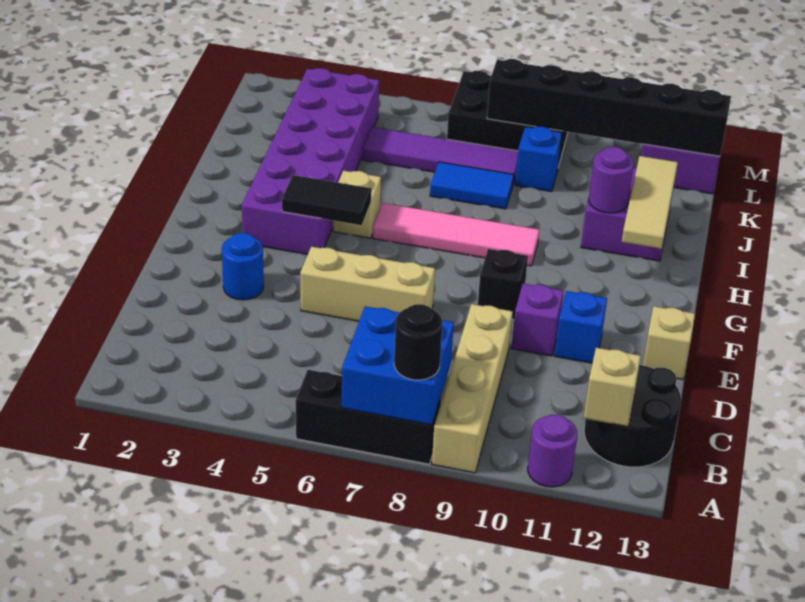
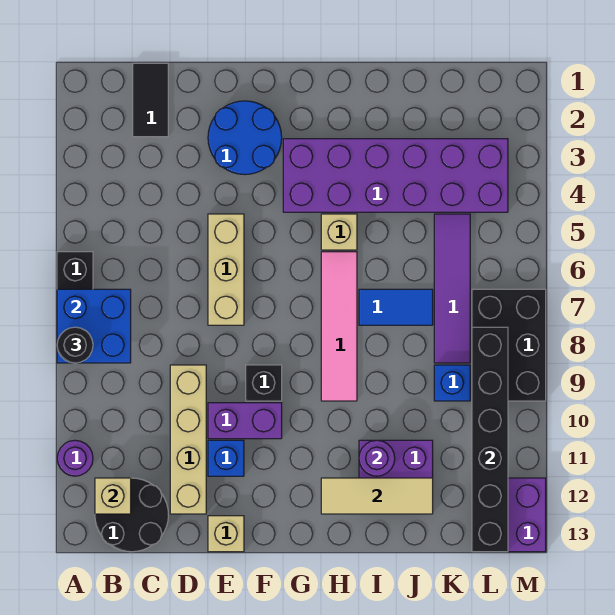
tan brick A9:D9 level 1 -> tan brick D9:D12 level 1
blue round brick E3 level 1 -> blue round brick E2:F3 level 1
purple brick E10 level 1 -> purple brick E10:F10 level 1
black tile G4:G5 level 2 -> black tile C1:C2 level 1
blue tile J7:J8 level 1 -> blue tile I7:J7 level 1

